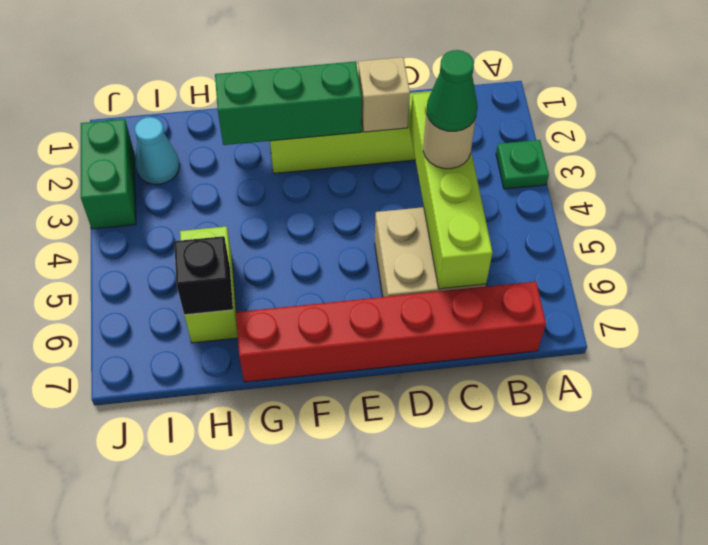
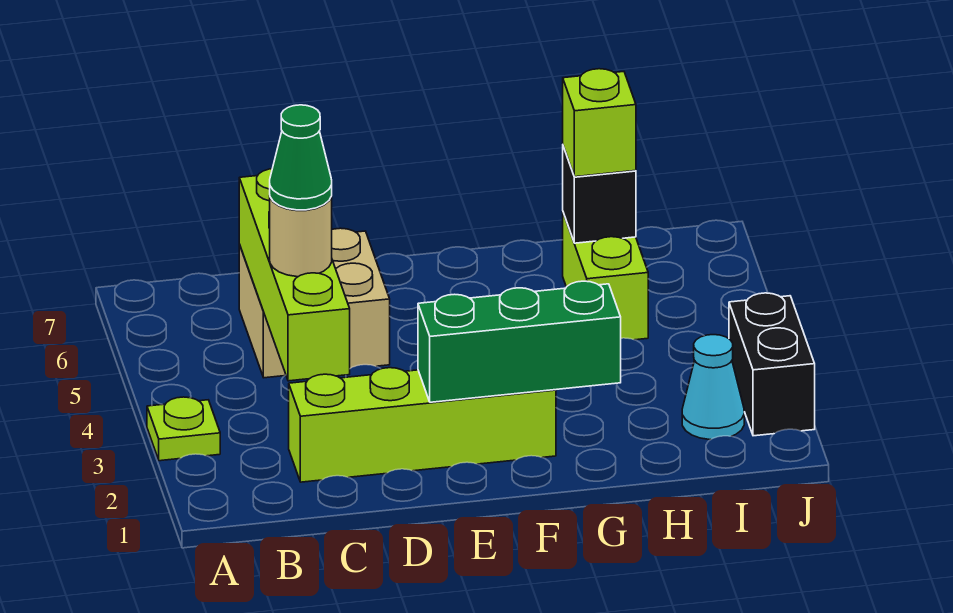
green plate A3 level 1 -> lime plate A3 level 1
red brick B7:G7 level 1 -> none
tan brick D2 level 2 -> none
none -> lime brick H6 level 3
green brick J2:J3 level 1 -> black brick J2:J3 level 1

